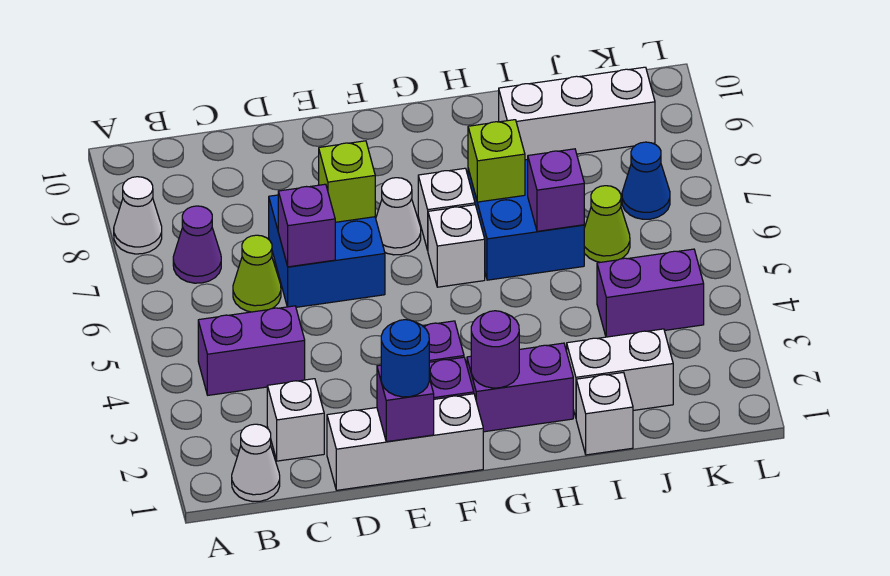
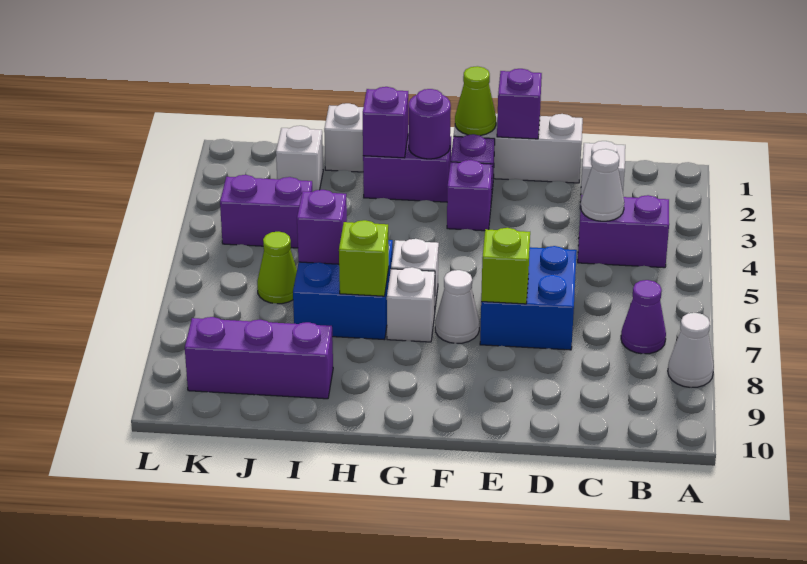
white cone B1 level 1 -> white cone C4 level 2
lime cone C6 level 1 -> lime cone F1 level 2
purple brick D6 level 2 -> purple brick H2 level 2
blue round brick E1 level 3 -> none
white brick I2:J2 level 1 -> white brick J2 level 1
white brick I9:K9 level 1 -> purple brick I9:K9 level 1
blue cone K7 level 1 -> none

